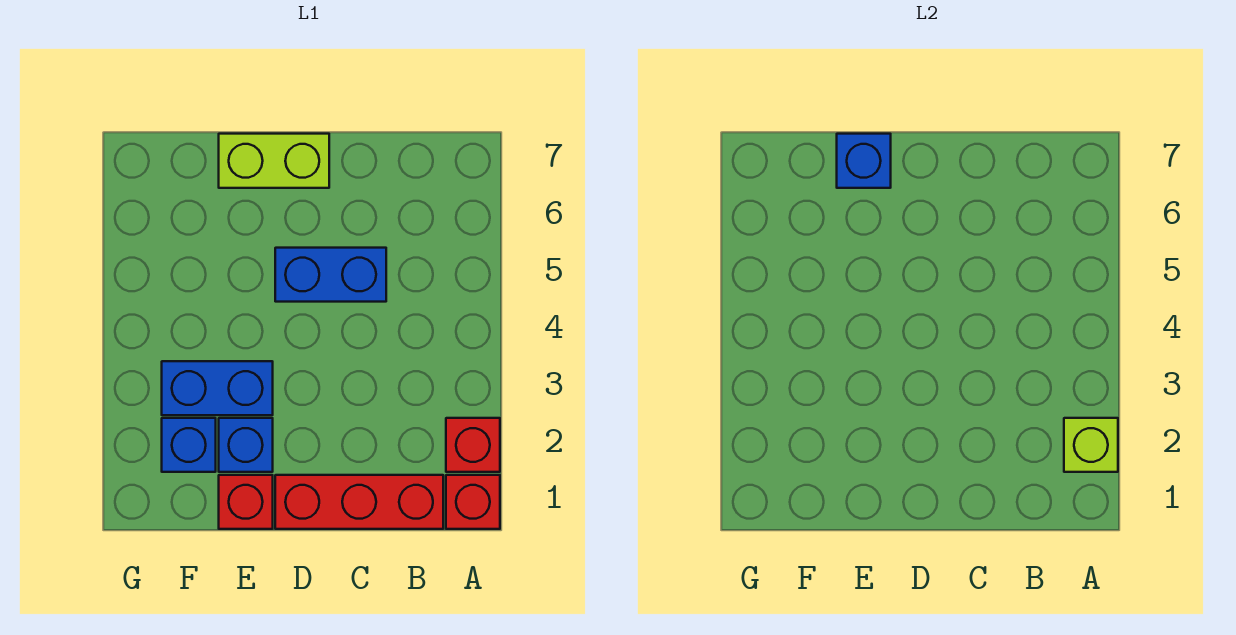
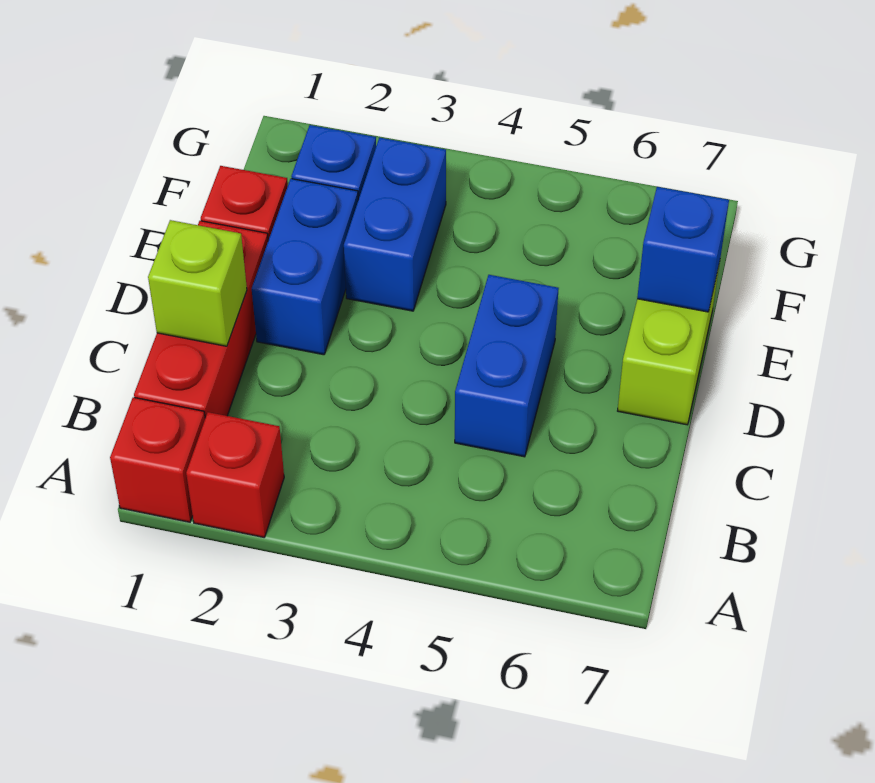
lime brick A2 level 2 -> lime brick C1 level 2
blue brick E2 level 1 -> blue brick D2:E2 level 1

